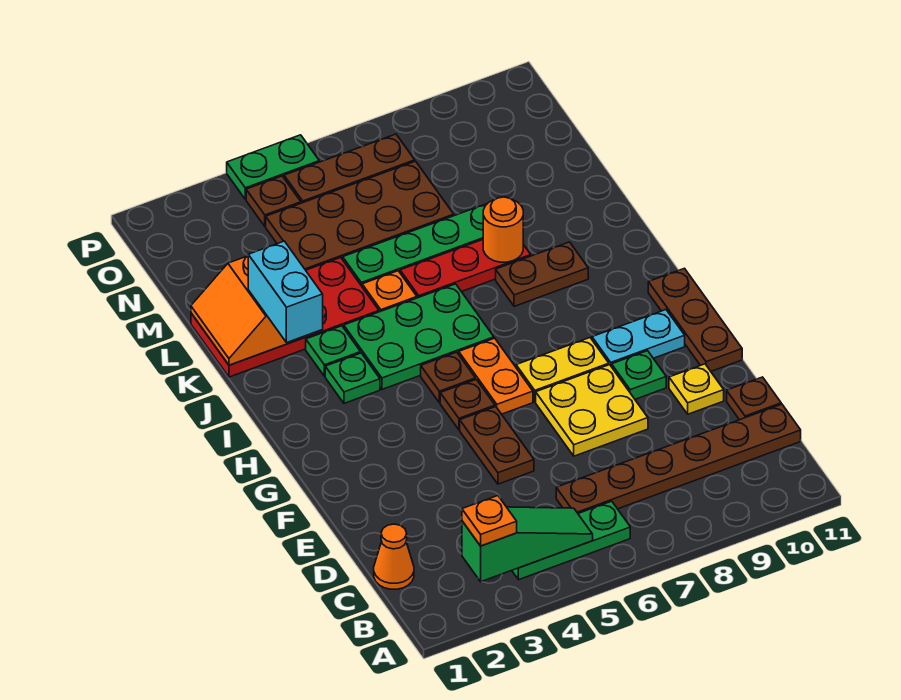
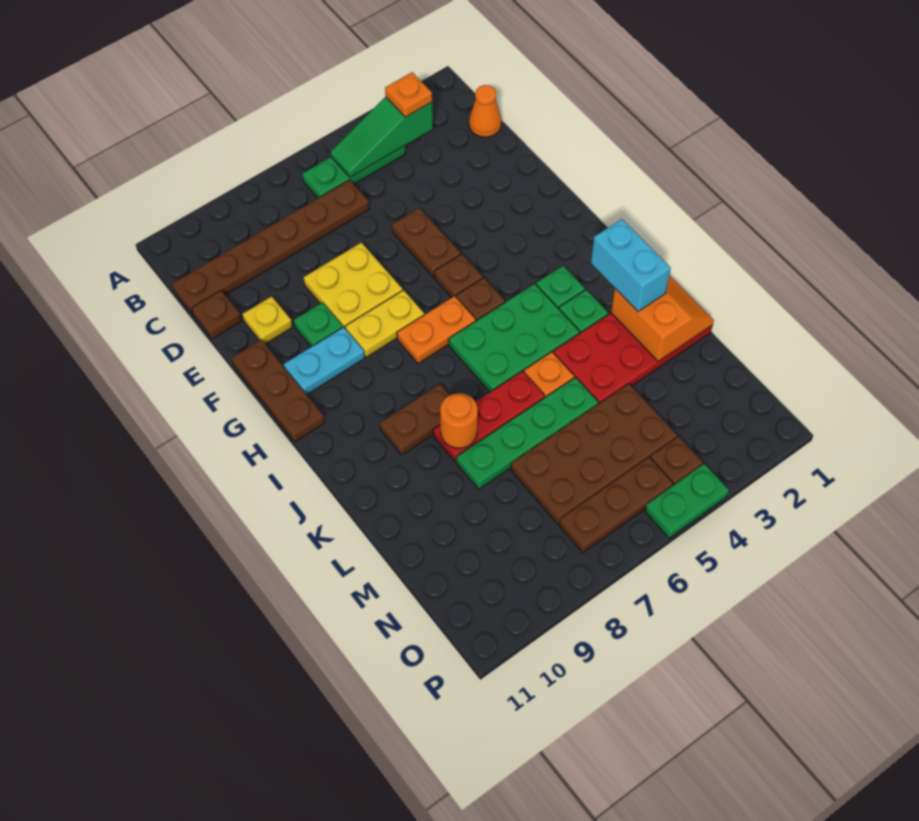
orange plate G6:H6 level 1 -> orange plate H6:H7 level 1

